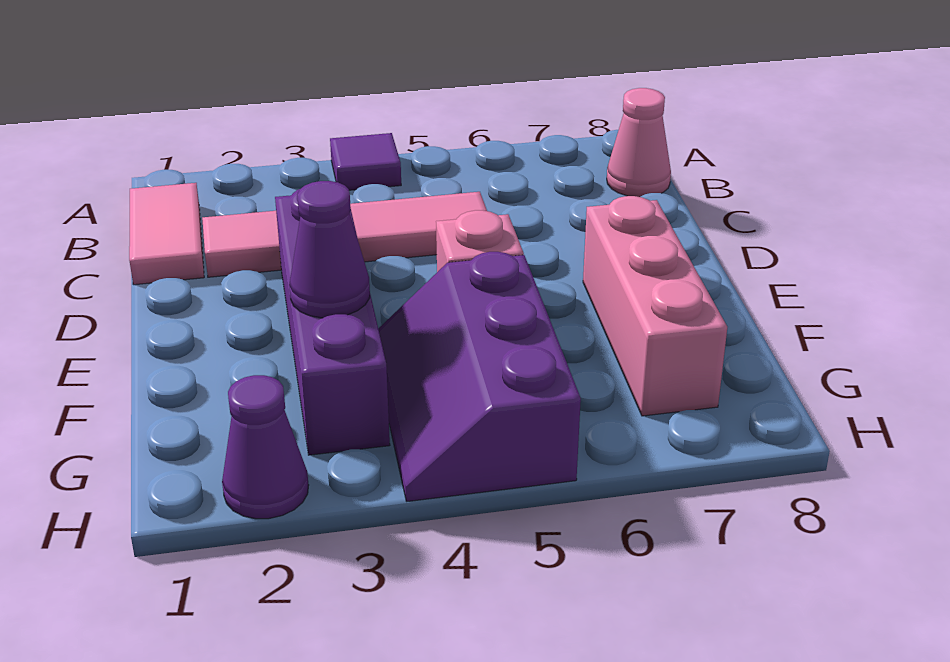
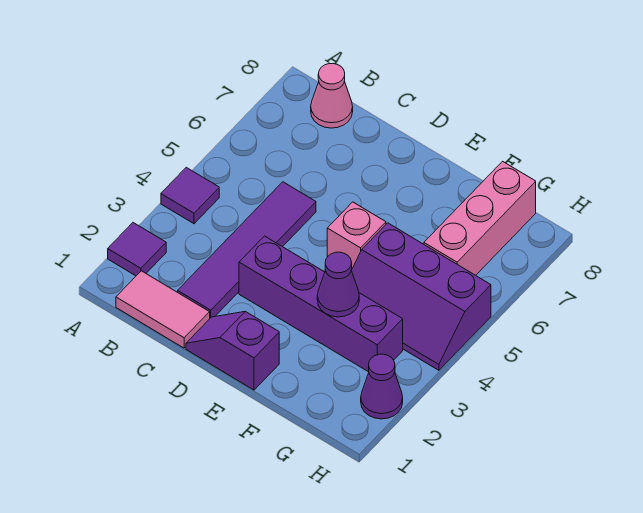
none -> purple tile A2 level 1
pink tile C2:C5 level 1 -> purple tile C2:C5 level 1
none -> purple slope D1:E1 level 1 top E
pink brick E7:G7 level 1 -> pink brick G6:G8 level 1

